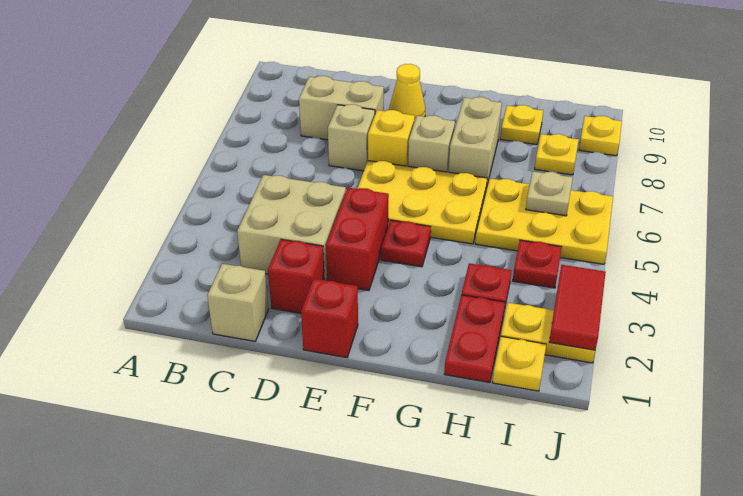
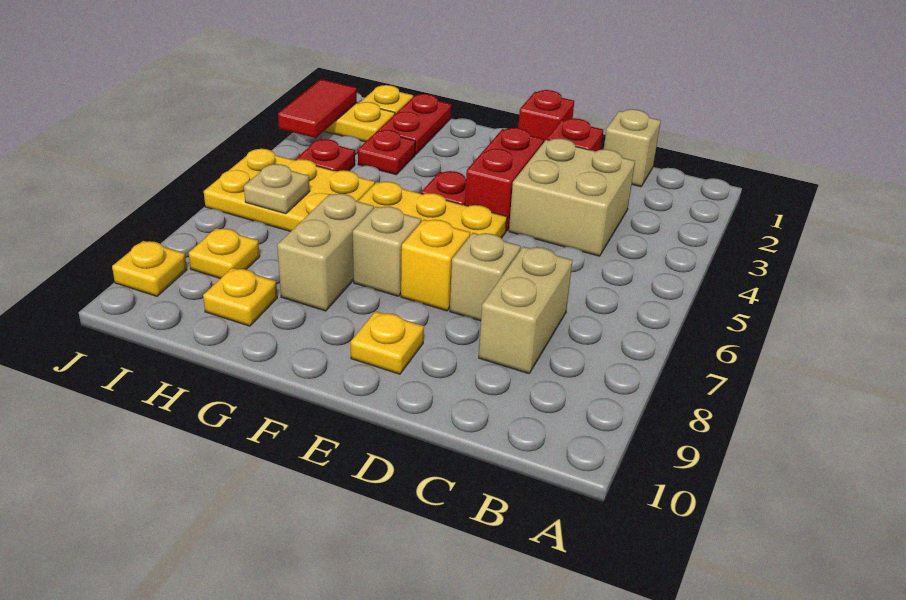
tan brick C8:D8 level 1 -> tan brick C7:C8 level 1
yellow cone E9 level 1 -> yellow plate E9 level 1

